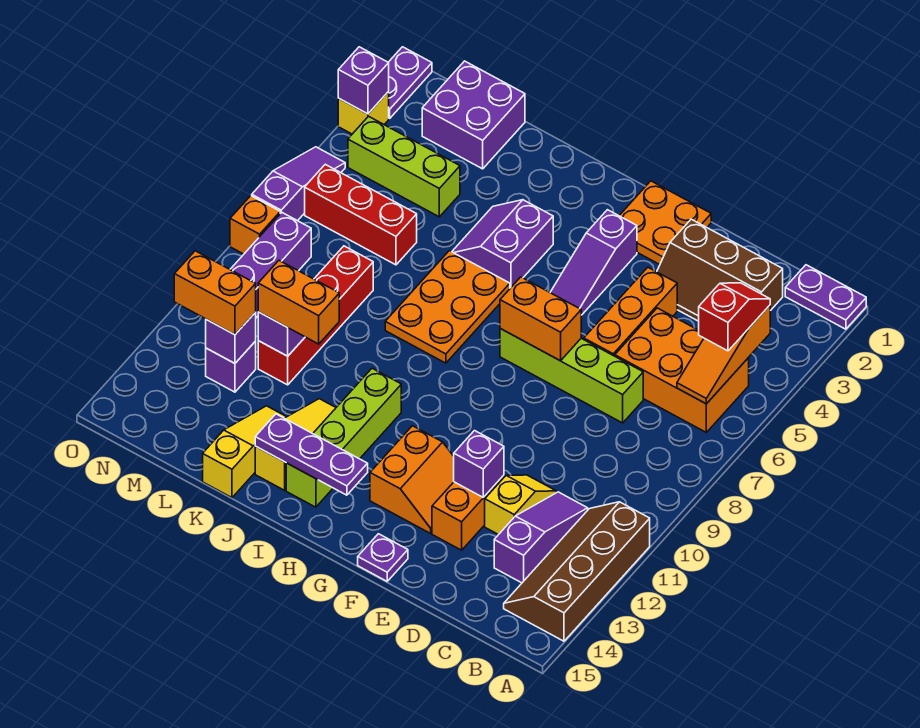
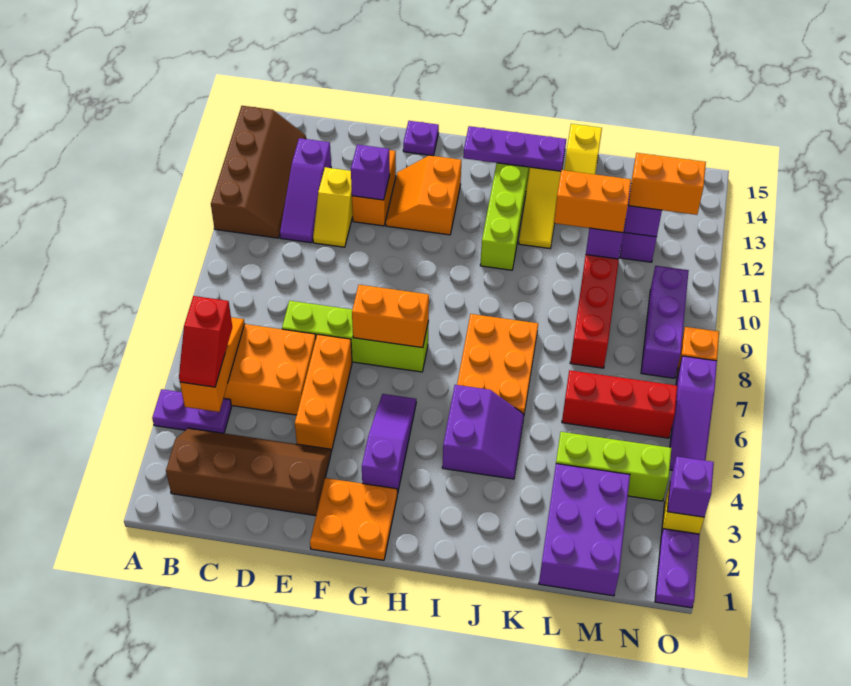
purple plate A1:B1 level 1 -> purple plate A4:B4 level 1
brown slope C2:E3 level 1 top 2 -> brown slope B2:E3 level 1 top 2
purple brick L1:M2 level 1 -> purple brick L1:M3 level 1

